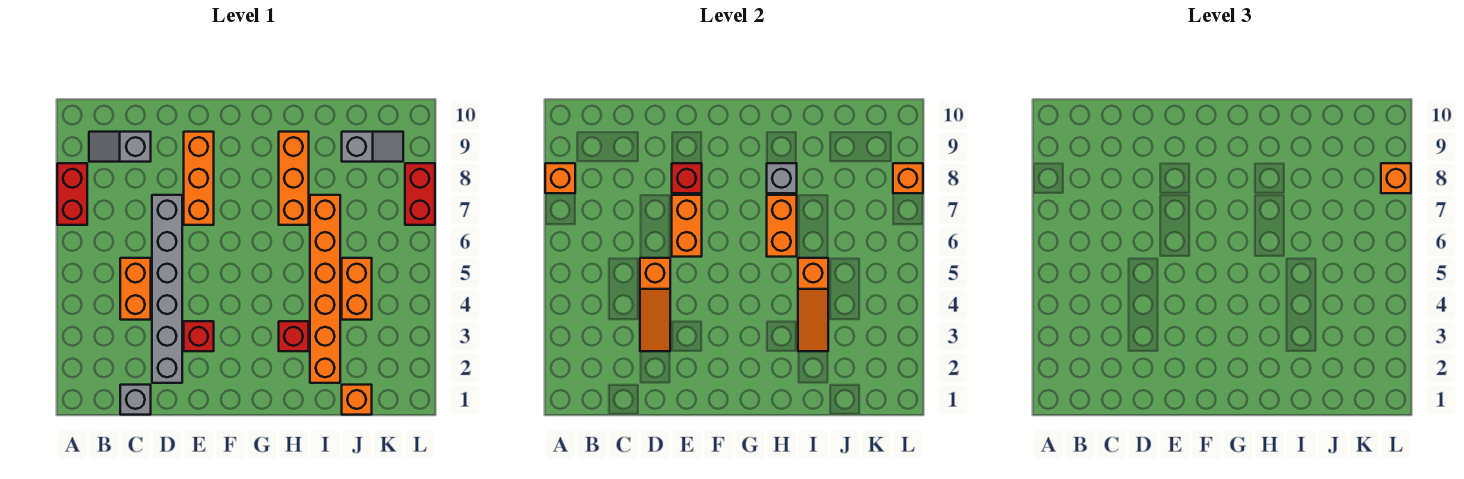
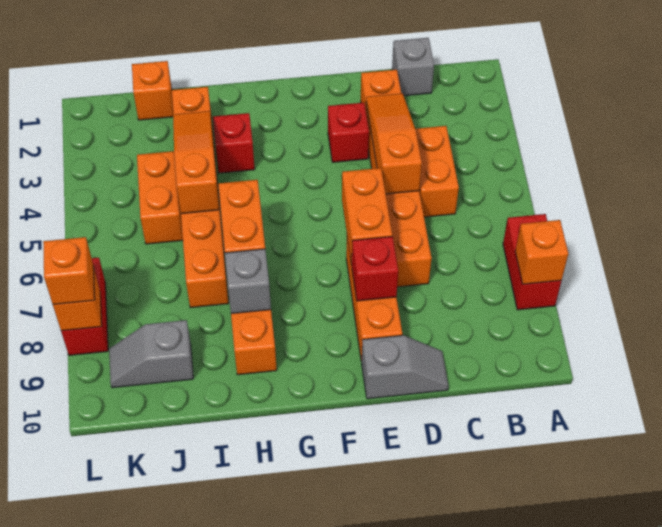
grey slope B9:C9 level 1 top C -> grey slope D10:E10 level 1 top E
grey brick D2:D7 level 1 -> orange brick D2:D7 level 1

